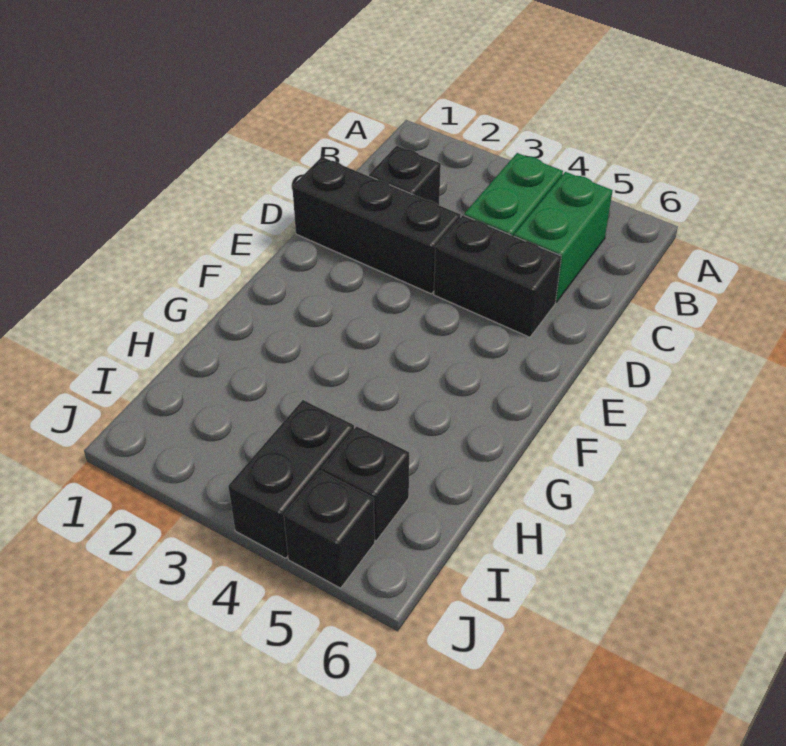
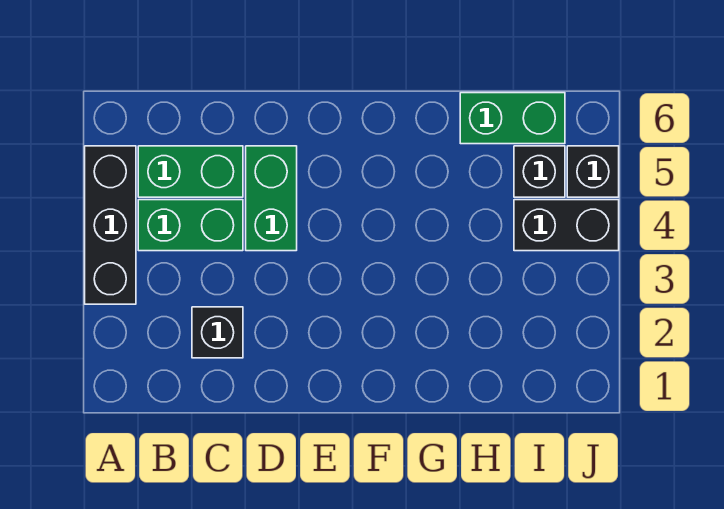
black brick D1:D3 level 1 -> black brick A3:A5 level 1
black brick D4:D5 level 1 -> green brick D4:D5 level 1
none -> green brick H6:I6 level 1

